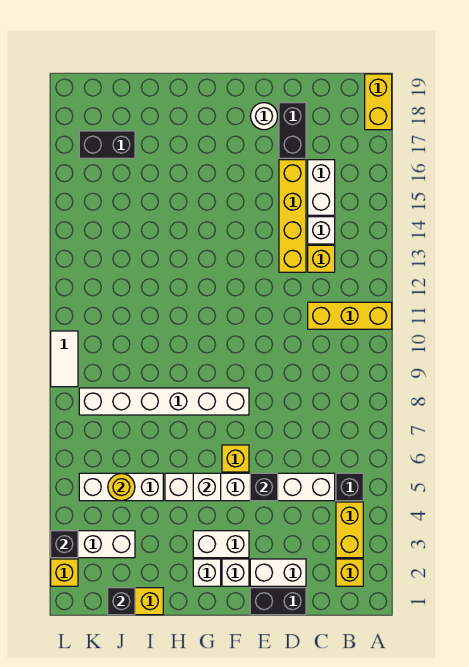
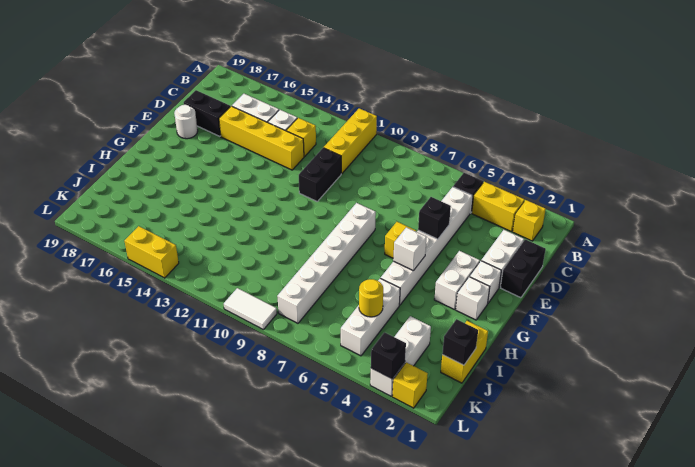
yellow brick A18:A19 level 1 -> yellow brick L14:L15 level 1
black brick J17:K17 level 1 -> black brick D11:E11 level 1

